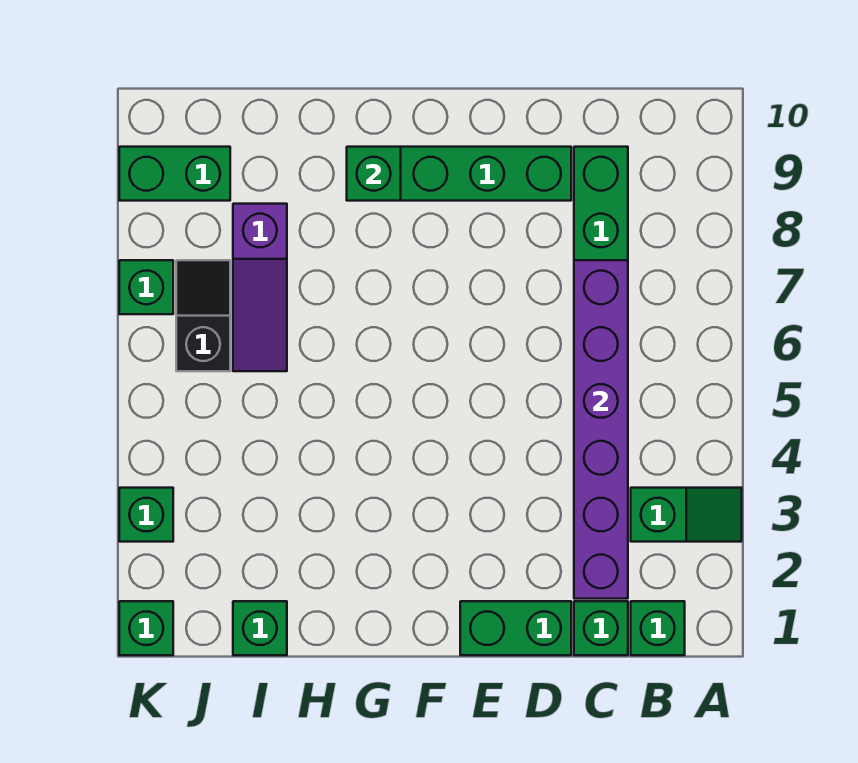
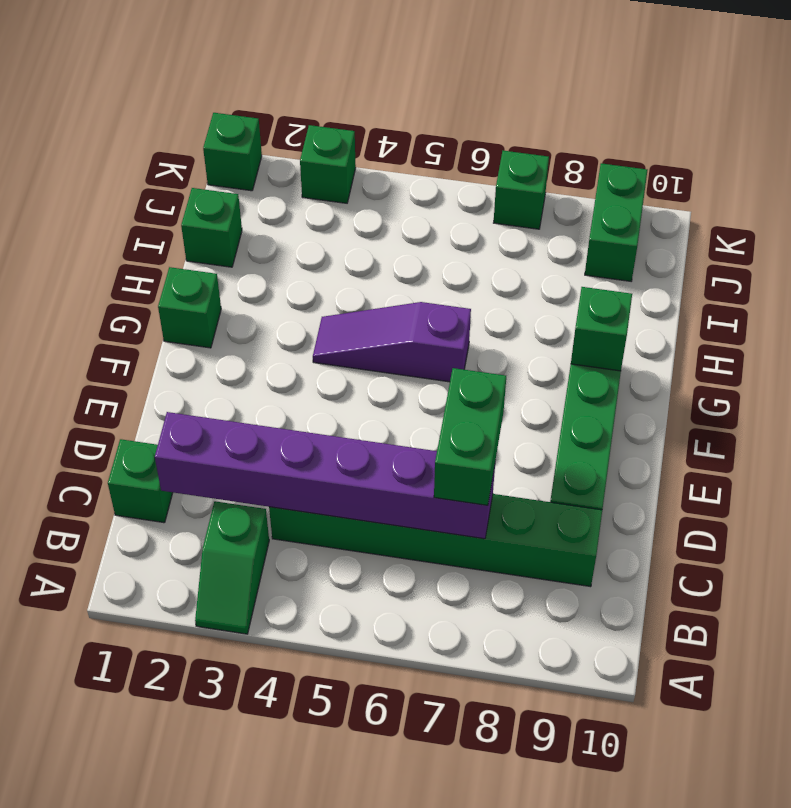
green brick B1 level 1 -> green brick G1 level 1
green brick D1:E1 level 1 -> green brick C7:D7 level 3
purple slope I6:I8 level 1 top 8 -> purple slope G4:G6 level 1 top 6
black slope J6:J7 level 1 top 6 -> none

